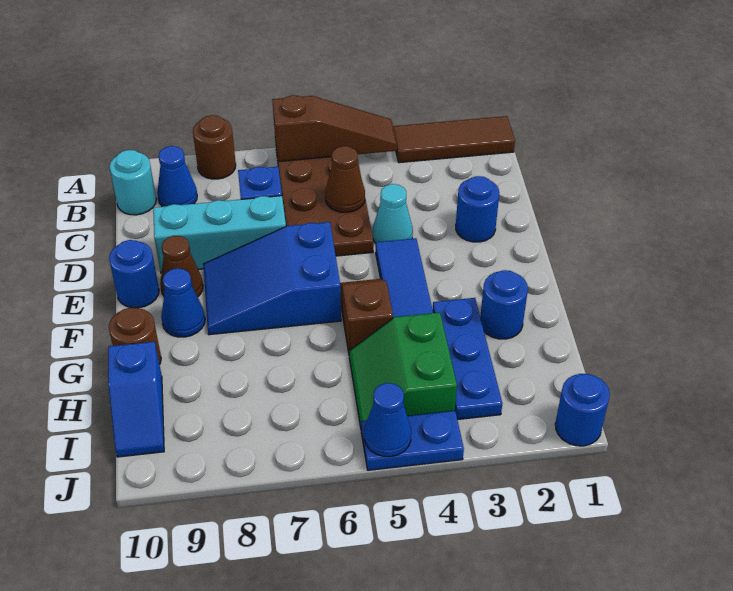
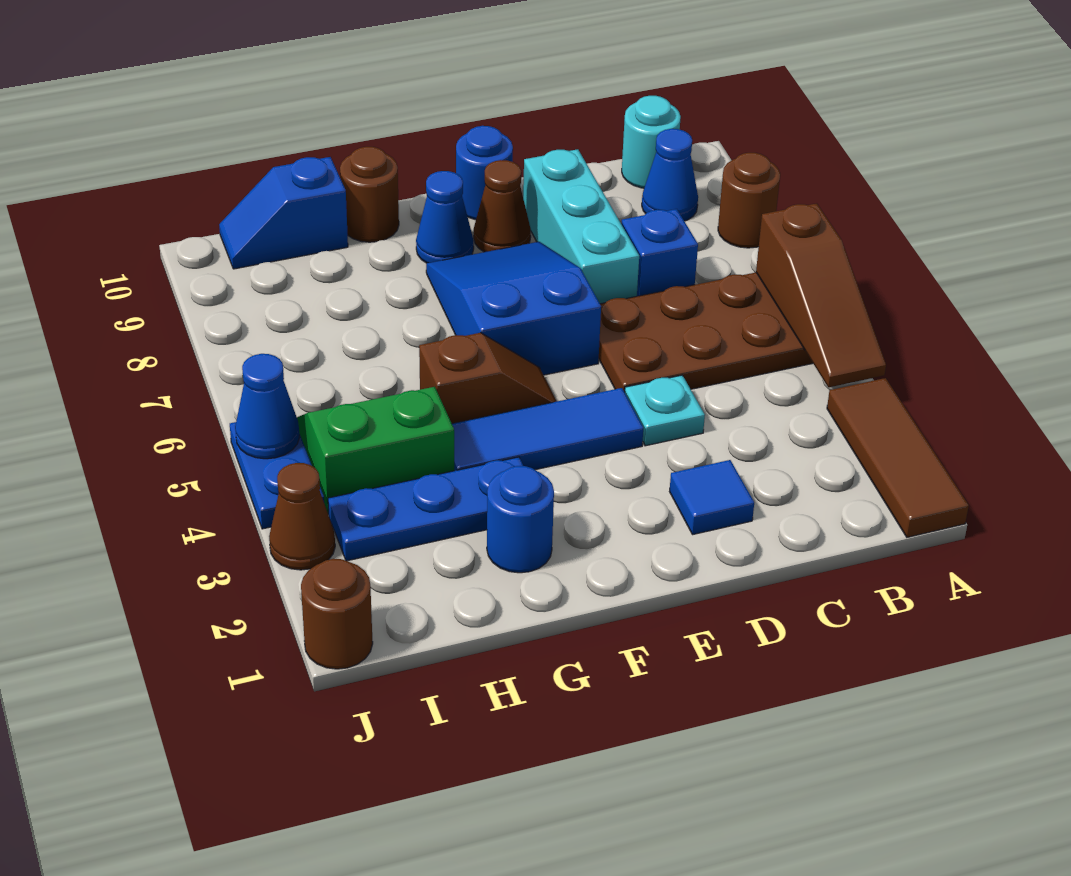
brown cone C5 level 2 -> brown cone J3 level 1
blue round brick D2 level 1 -> blue tile D2 level 1
cyan cone D4 level 1 -> cyan plate D4 level 1
blue round brick J1 level 1 -> brown round brick J1 level 1

